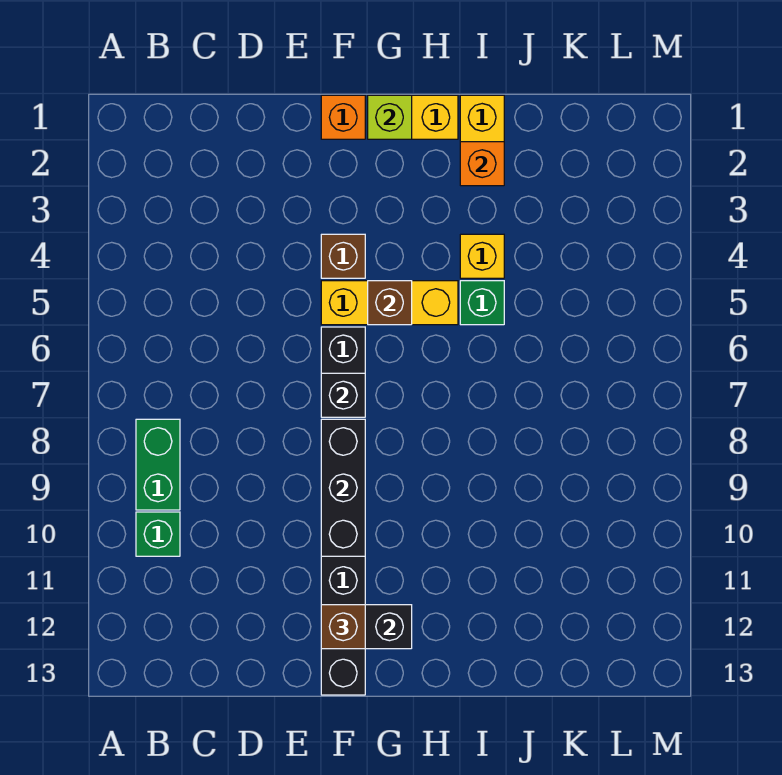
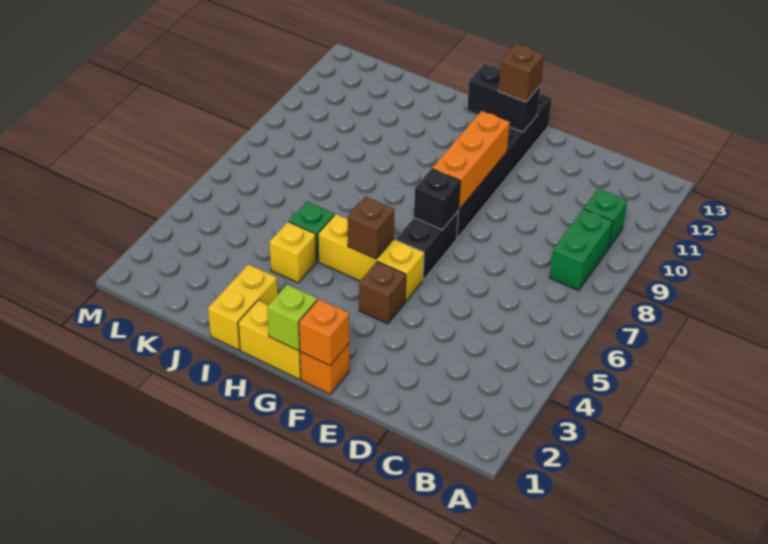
black brick F8:F10 level 2 -> orange brick F8:F10 level 2
orange brick I2 level 2 -> orange brick F1 level 2

